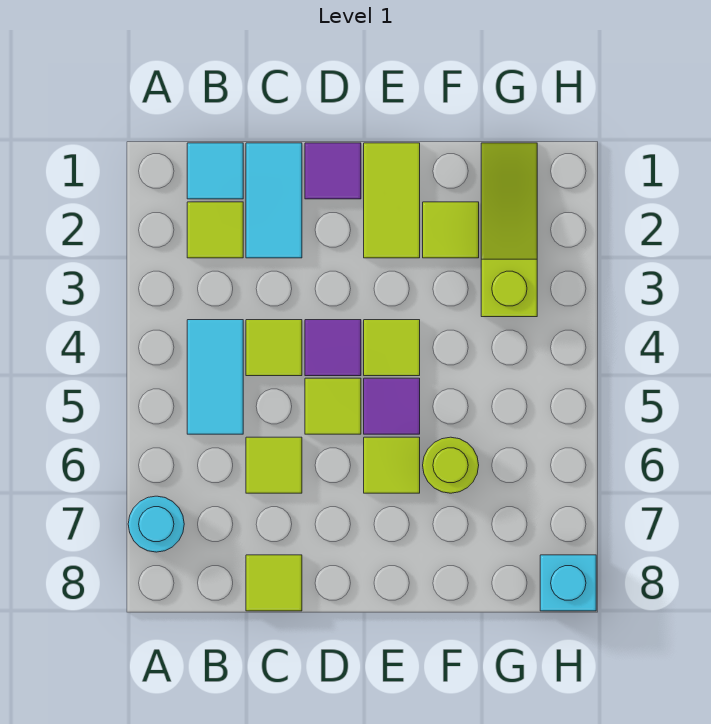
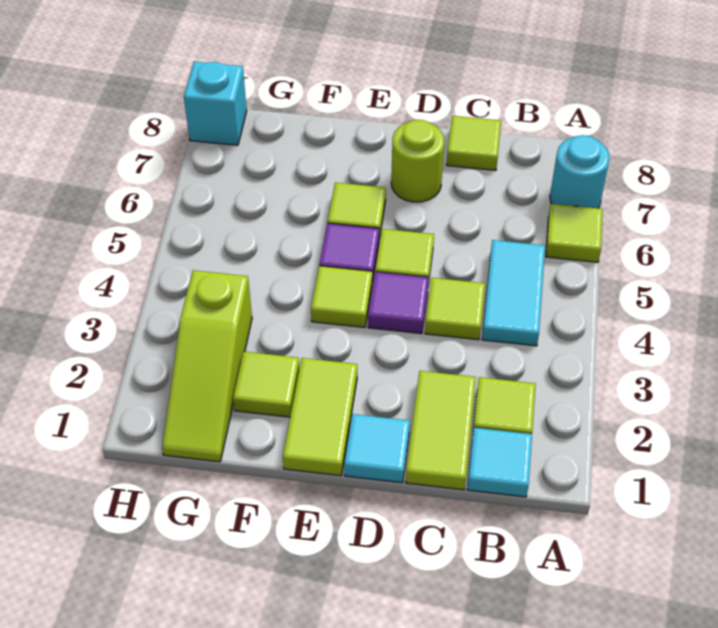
cyan tile C1:C2 level 1 -> lime tile C1:C2 level 1
lime tile C6 level 1 -> lime tile A6 level 1
purple tile D1 level 1 -> cyan tile D1 level 1
lime round brick F6 level 1 -> lime round brick D7 level 1

